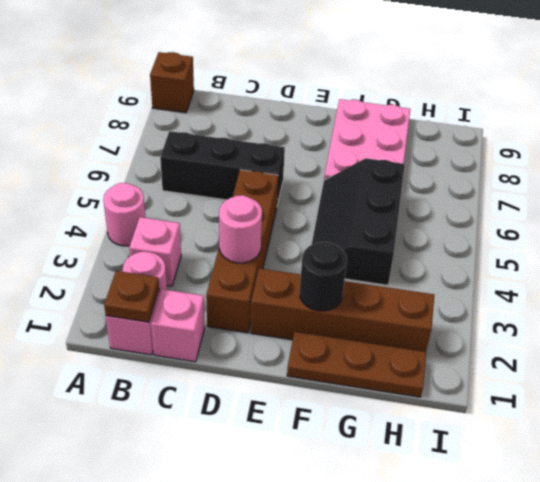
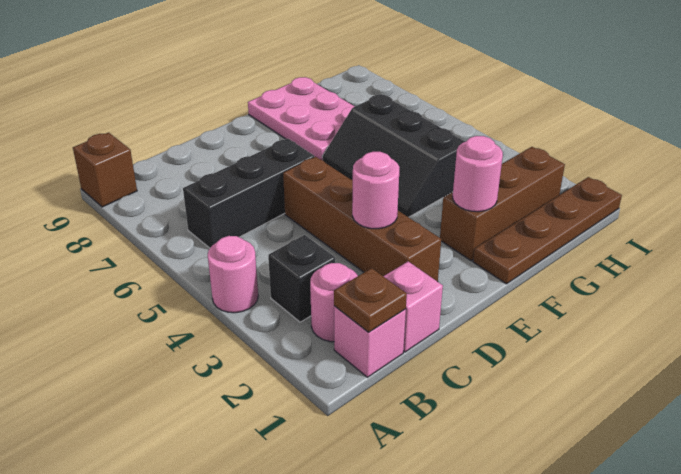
pink brick B3 level 1 -> black brick B3 level 1
brown brick E2:H2 level 1 -> brown brick F2:H2 level 1
brown plate F1:H1 level 1 -> brown plate F1:I1 level 1
black round brick F2 level 2 -> pink round brick F2 level 2

